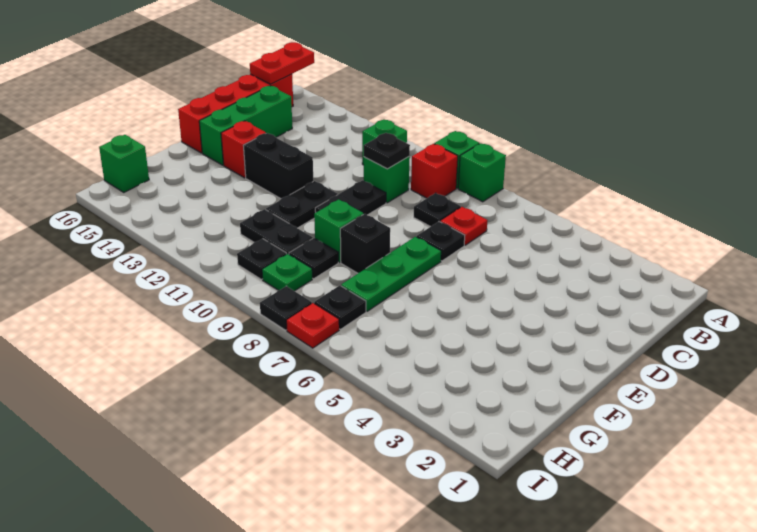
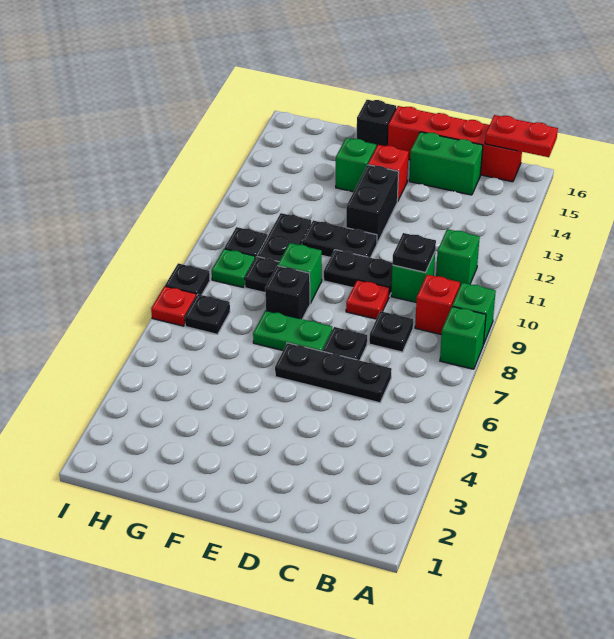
none -> black plate C6:E6 level 1
red plate C7 level 1 -> red plate D9 level 1
green brick C15:E15 level 1 -> green brick C15:D15 level 1
green plate E7:G7 level 1 -> green plate E7:F7 level 1
none -> black brick F16 level 1
green brick H16 level 1 -> green brick F14 level 1

